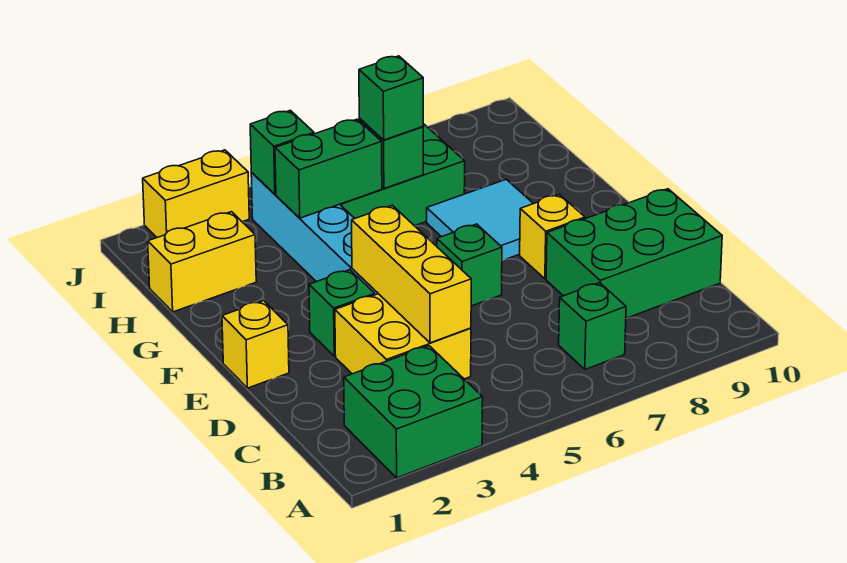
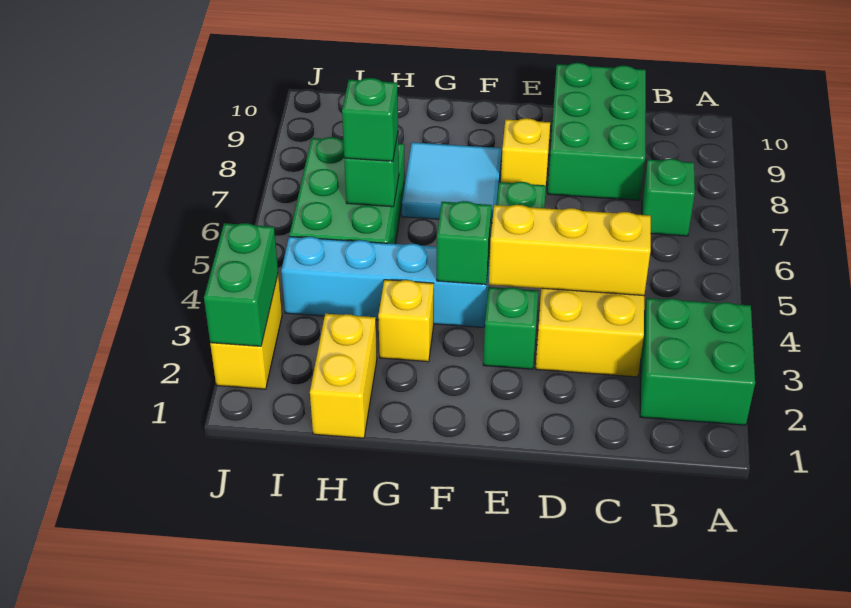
yellow brick E1 level 1 -> yellow brick G3 level 1
green brick H4:H5 level 2 -> green brick J2:J3 level 2
green brick I4 level 2 -> green brick F4 level 2

